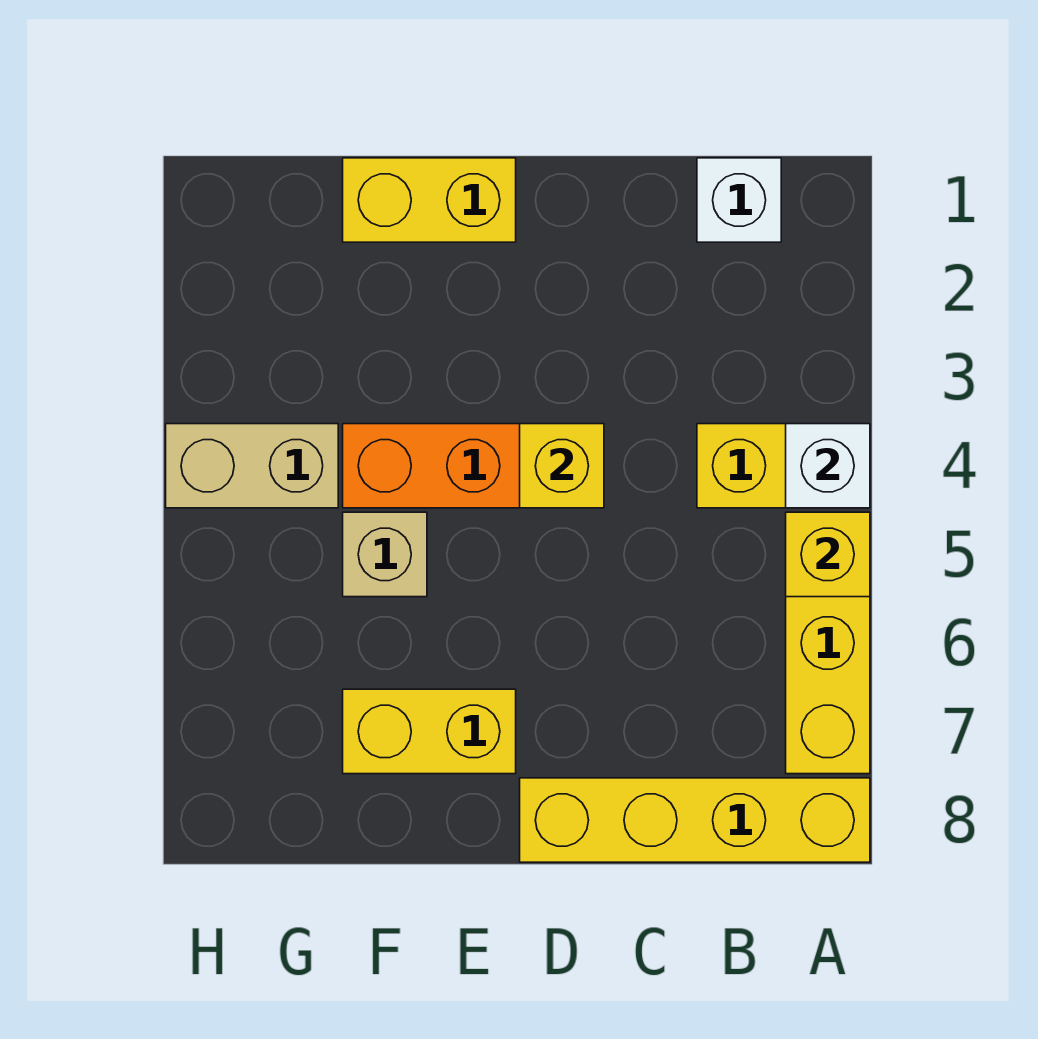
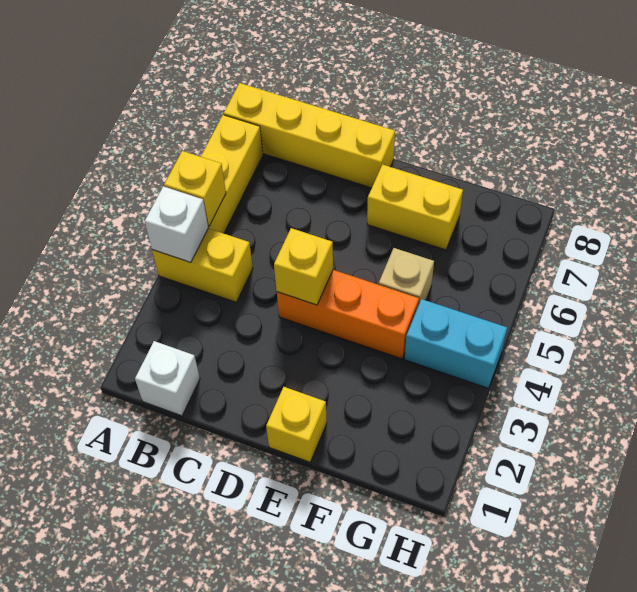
yellow brick E1:F1 level 1 -> yellow brick E1 level 1
tan brick G4:H4 level 1 -> cyan brick G4:H4 level 1

